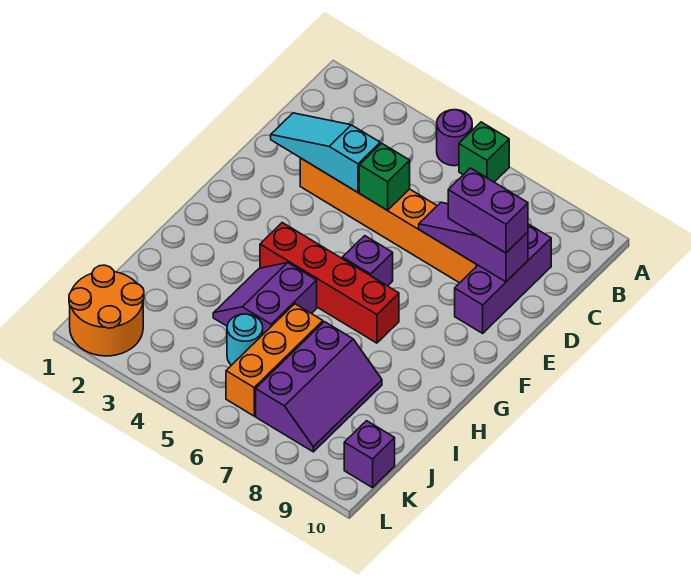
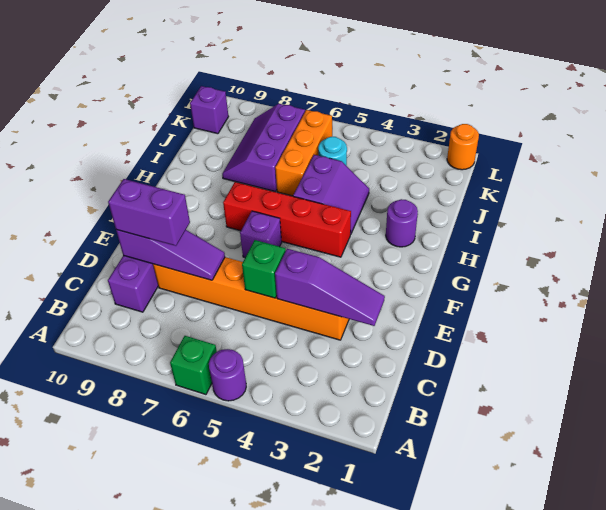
cyan slope D2:D4 level 2 top 4 -> purple slope D2:D4 level 2 top 4
none -> purple round brick H2 level 1
orange round brick K1:L2 level 1 -> orange round brick L1 level 1

